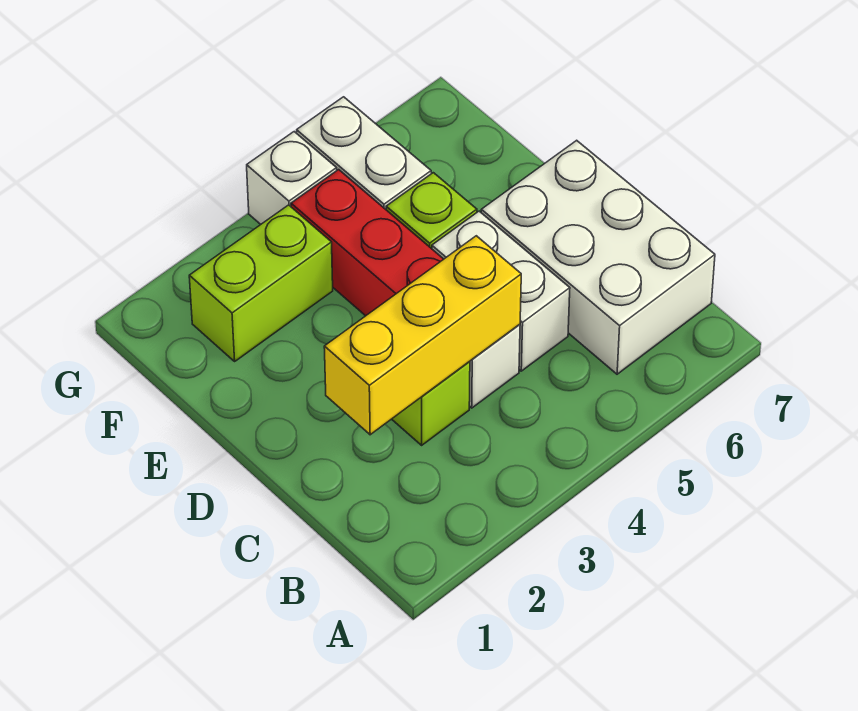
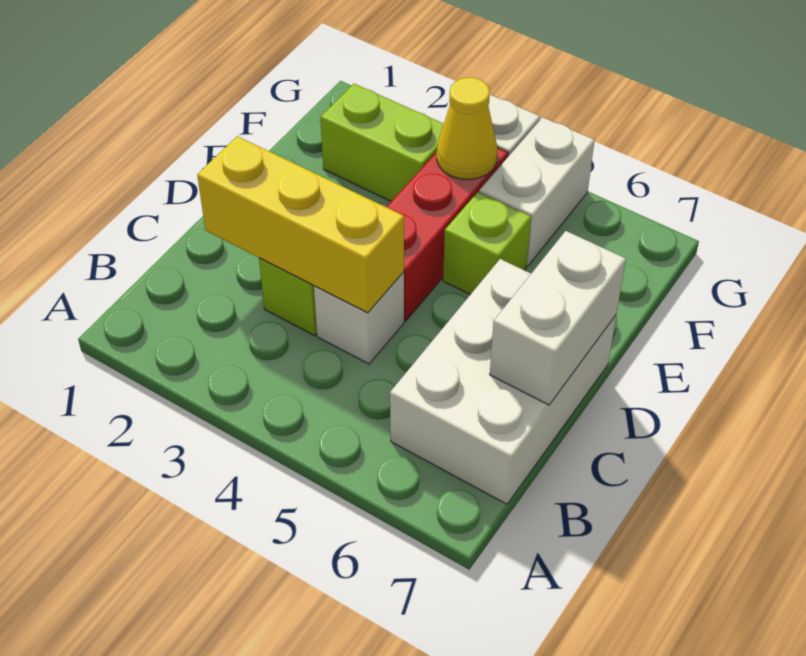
white brick C5:D5 level 1 -> white brick C7:D7 level 2
none -> yellow cone F4 level 2

